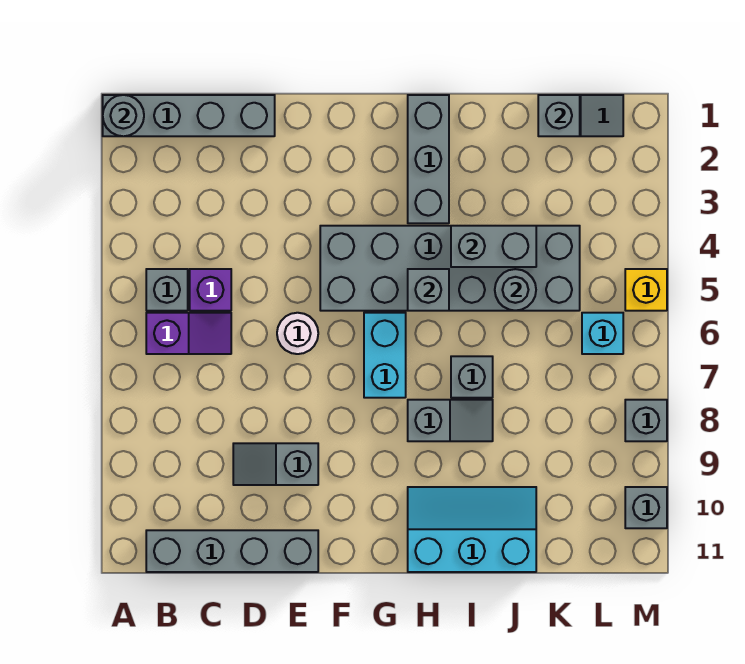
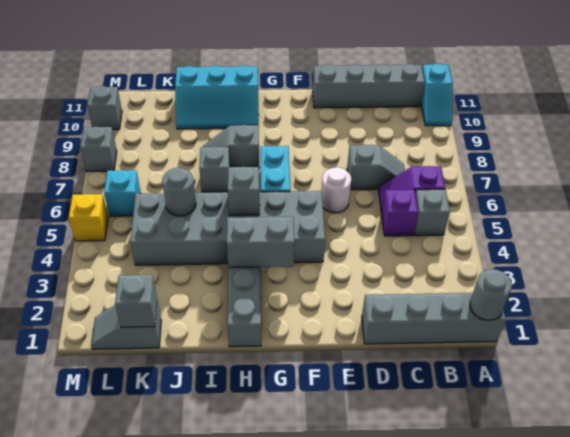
none -> cyan slope A10:A11 level 1 top 11
grey slope D9:E9 level 1 top E -> grey slope C7:D7 level 1 top D
grey brick I4:J4 level 2 -> grey brick G3:H3 level 2

